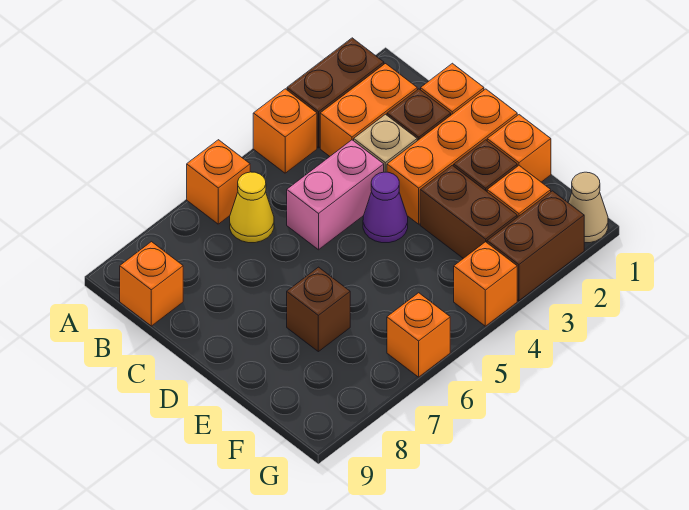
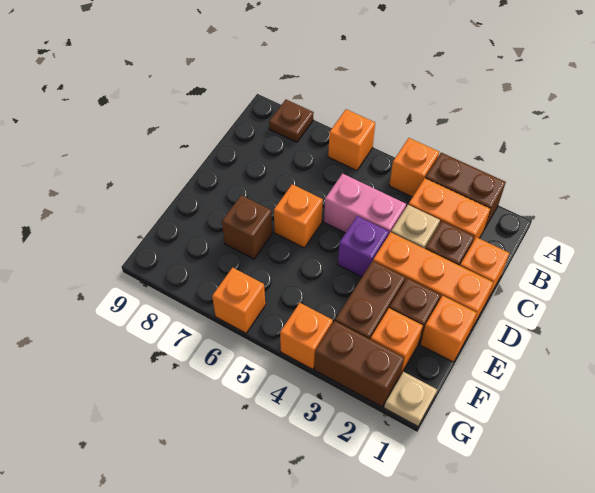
none -> brown plate A8 level 1
yellow cone B6 level 1 -> none
orange brick B9 level 1 -> orange brick D6 level 1
purple cone D4 level 1 -> purple brick D4 level 1
tan cone G1 level 1 -> tan plate G1 level 1

